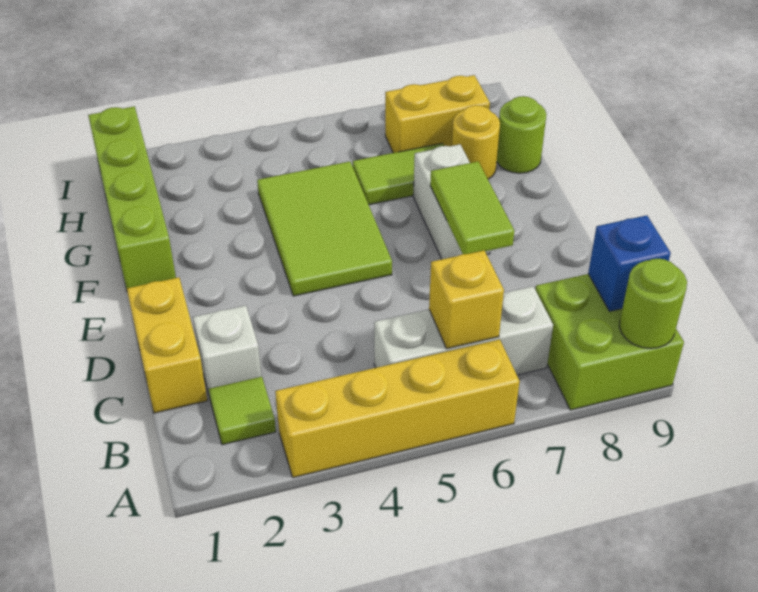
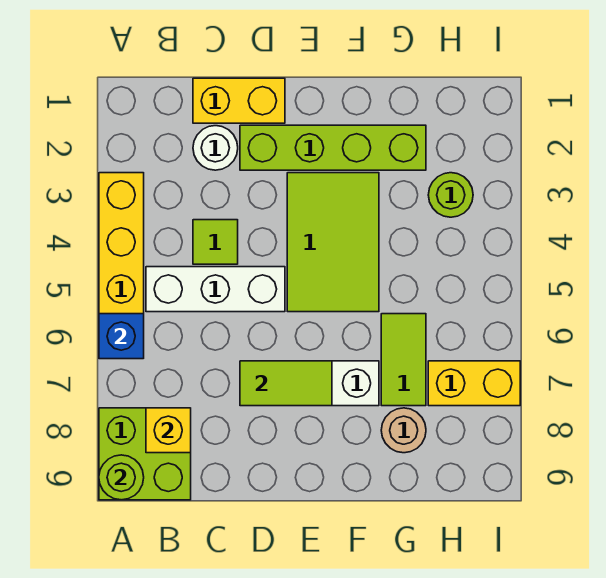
lime tile B2 level 1 -> lime tile C4 level 1
white brick B5:B7 level 1 -> white brick B5:D5 level 1
yellow brick B6 level 2 -> yellow brick B8 level 2
blue brick B9 level 2 -> blue brick A6 level 2
white brick C2 level 1 -> white round brick C2 level 1
lime tile E4:G5 level 1 -> lime tile E3:F5 level 1
lime brick F1:I1 level 1 -> lime brick D2:G2 level 1
yellow round brick G8 level 1 -> tan round brick G8 level 1
lime round brick G9 level 1 -> lime round brick H3 level 1
yellow brick H7:H8 level 1 -> yellow brick H7:I7 level 1

